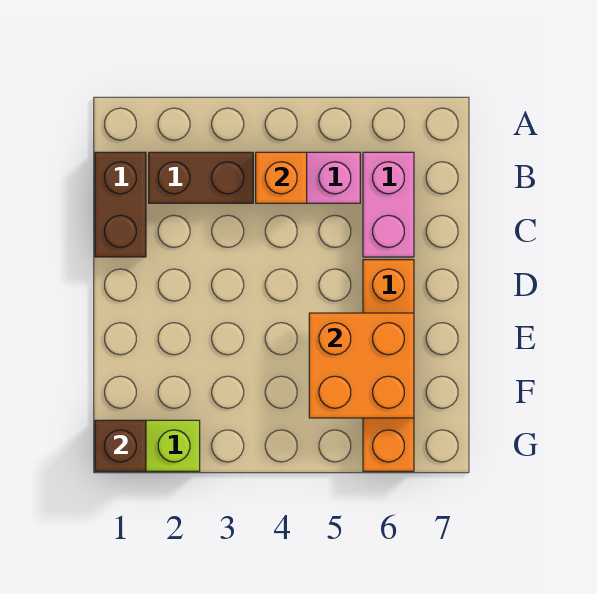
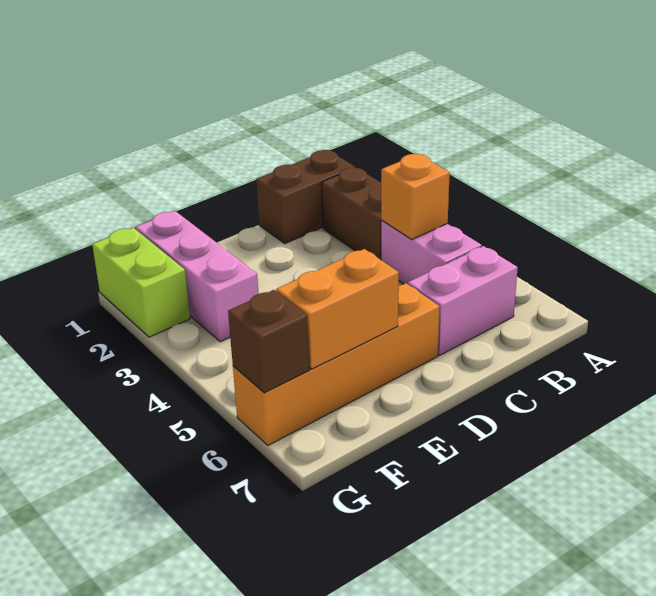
orange brick E5:F6 level 2 -> orange brick E6:F6 level 2
none -> pink brick F1:F3 level 1
brown brick G1 level 2 -> brown brick G6 level 2

